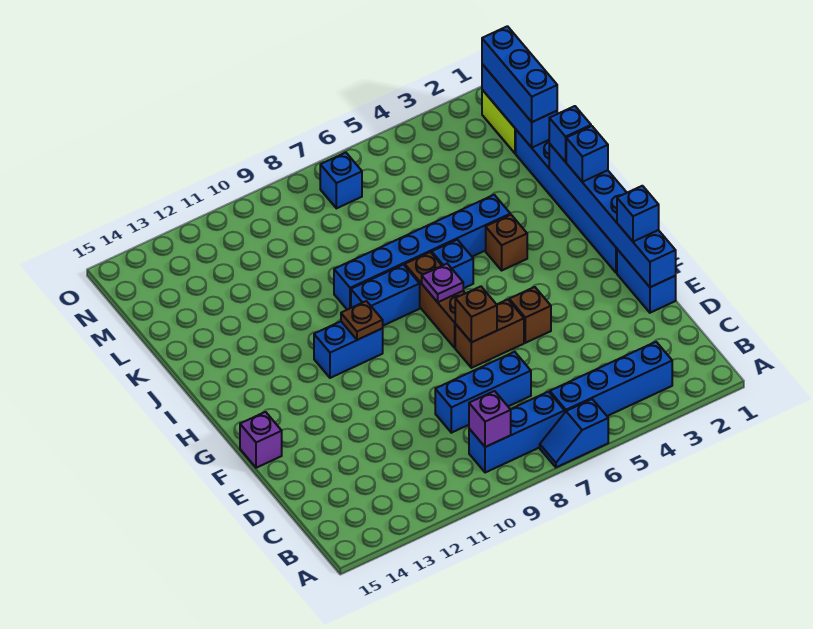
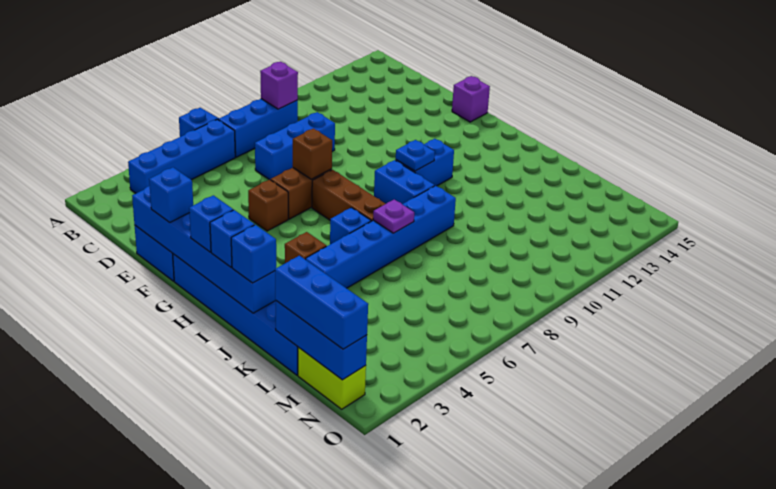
purple plate H7 level 2 -> purple plate J7 level 2
brown plate H10 level 2 -> blue plate H10 level 2
blue brick I8:I9 level 1 -> blue brick H9:I9 level 1
blue brick N7 level 1 -> blue brick H1 level 3

